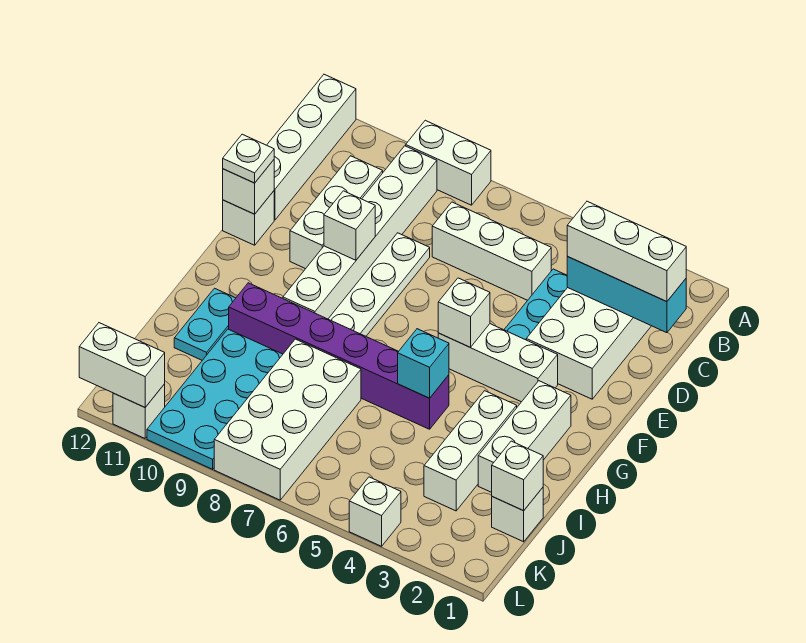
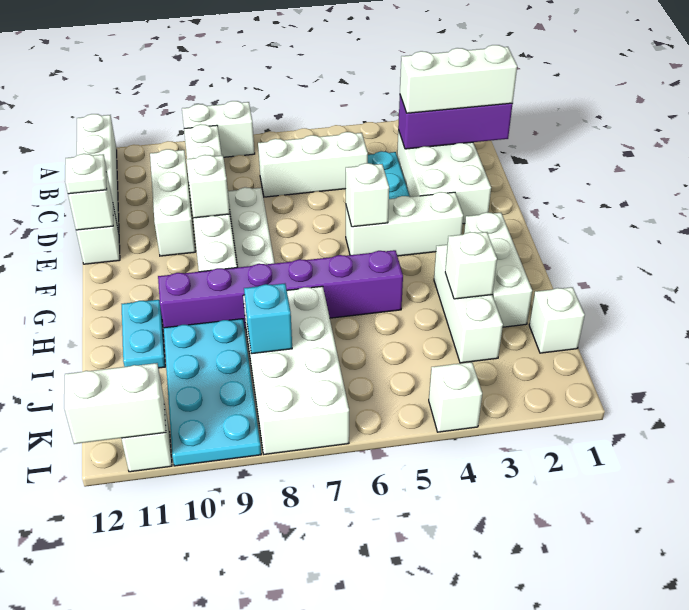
cyan brick C1:C3 level 2 -> purple brick C1:C3 level 2
cyan brick H5 level 2 -> cyan brick J8 level 2
white brick J1 level 2 -> white brick I3 level 2

